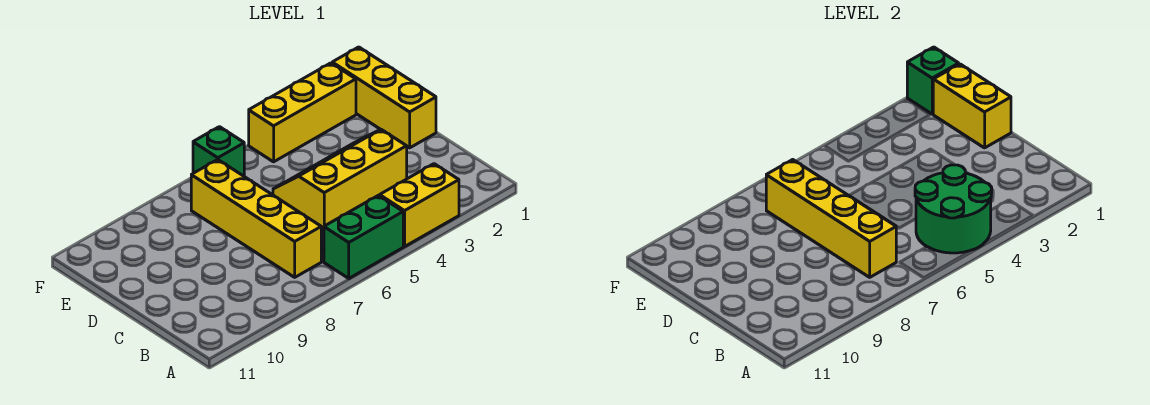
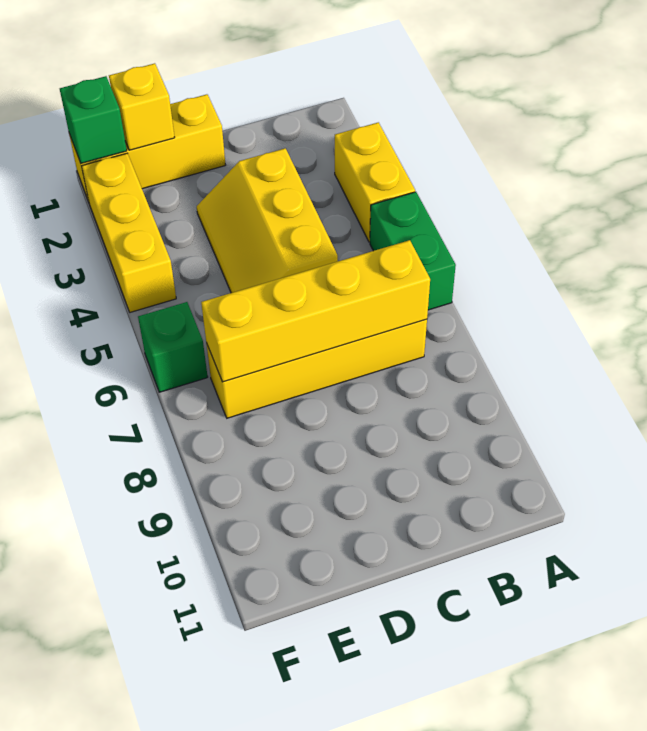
green round brick A4:B5 level 2 -> none
yellow brick D1:E1 level 2 -> yellow brick E1 level 2

